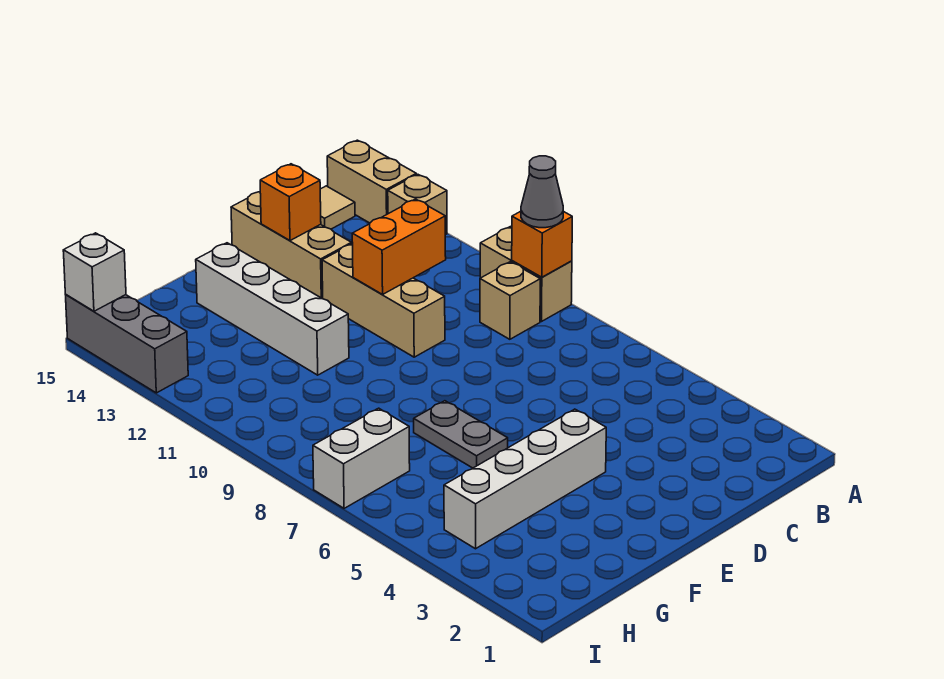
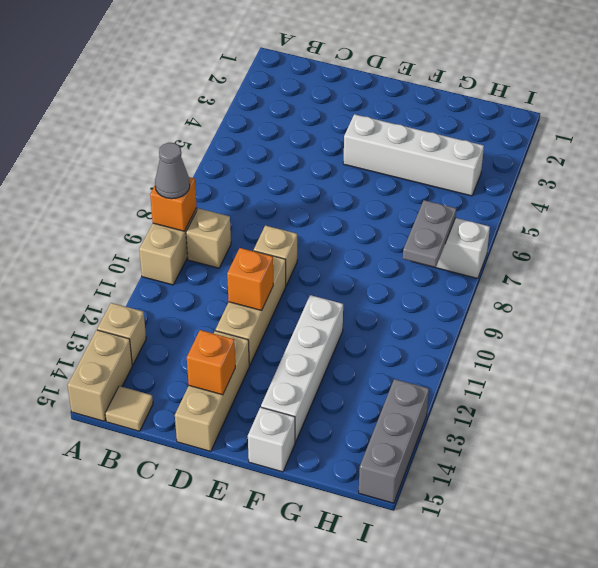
orange brick C11:D11 level 2 -> orange brick D11 level 2
none -> tan brick D9 level 1
grey plate F6:F7 level 1 -> grey plate H7:H8 level 2
white brick I15 level 2 -> white brick F15 level 1

